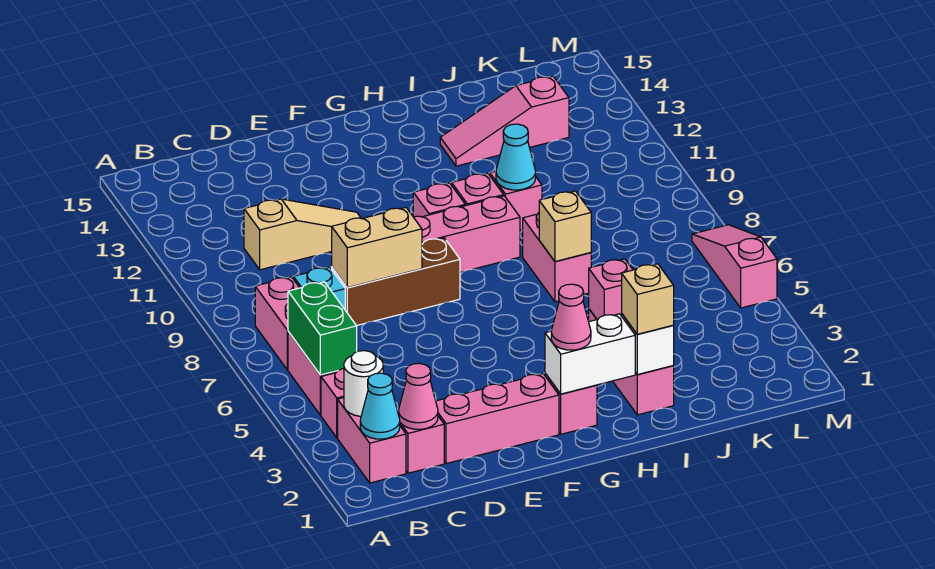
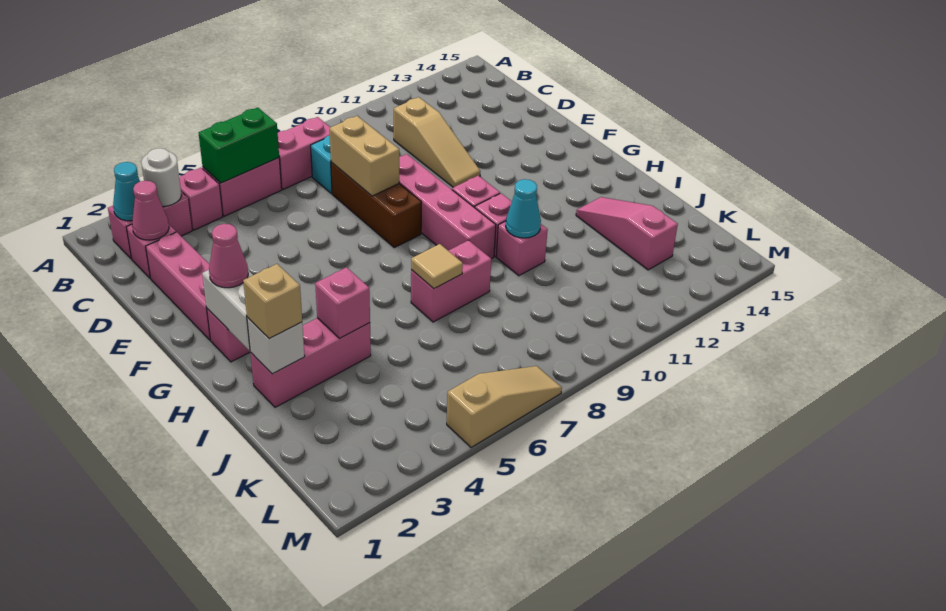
tan brick I7 level 2 -> tan tile I7 level 2
pink slope M5:M7 level 1 top 5 -> tan slope M5:M7 level 1 top 5

